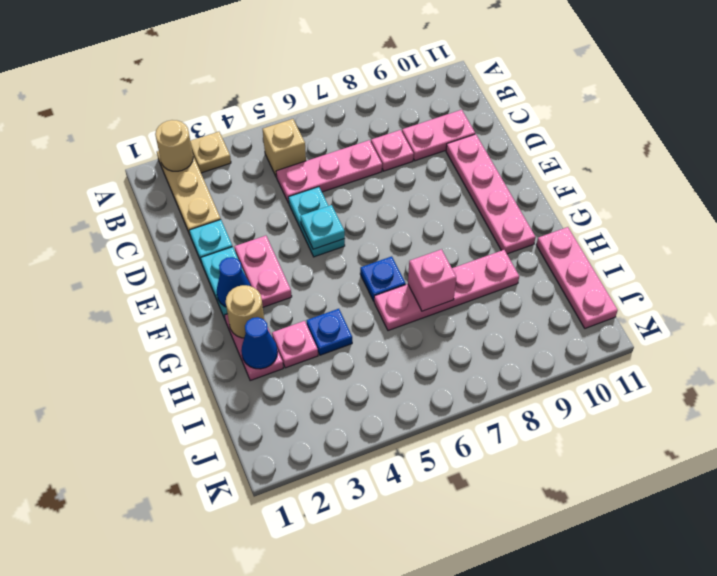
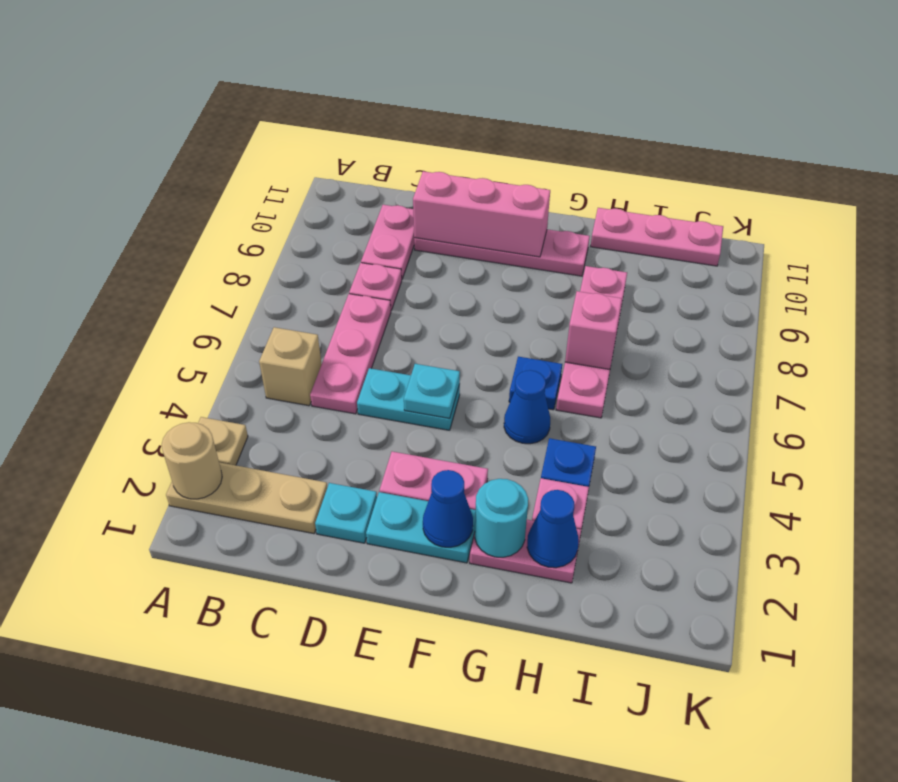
none -> pink brick D10:F10 level 2
tan round brick G2 level 2 -> cyan round brick G2 level 2
none -> blue cone G5 level 1

